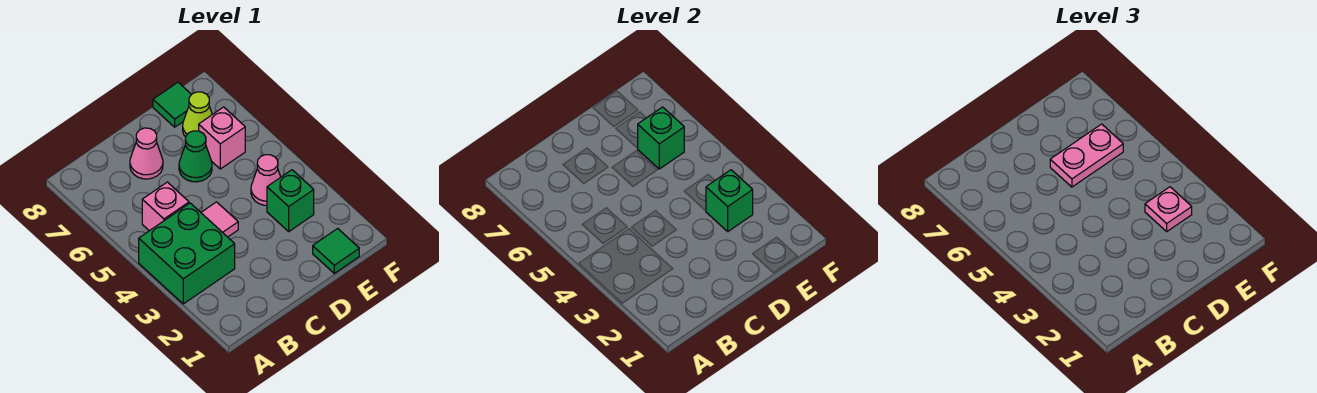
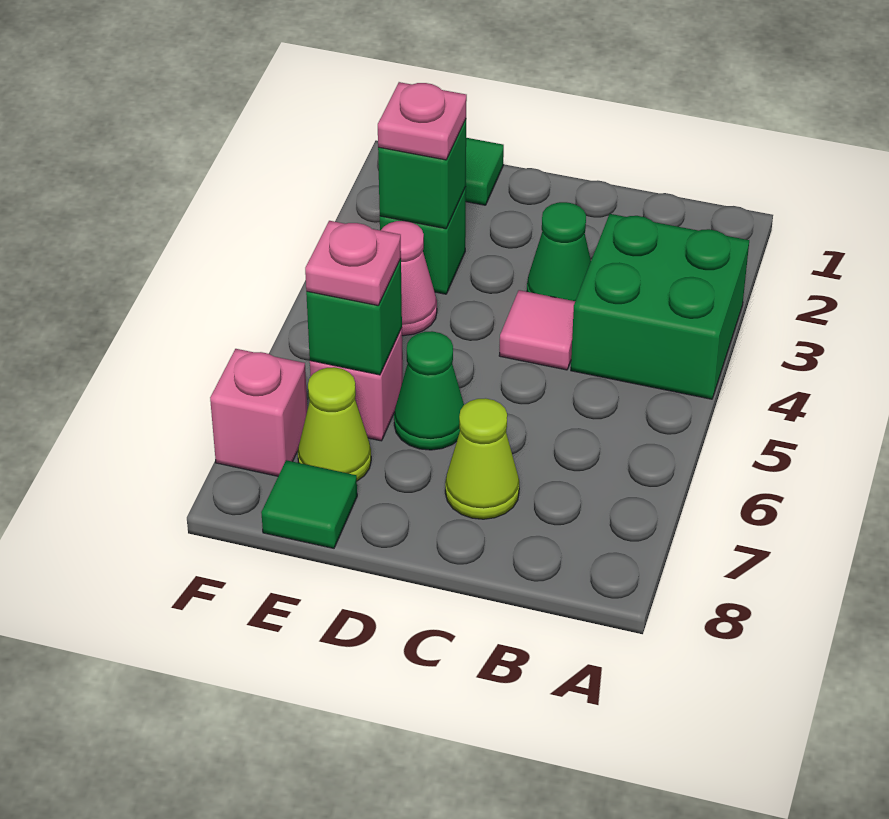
pink brick B5 level 1 -> pink brick F7 level 1
none -> green cone C3 level 1
pink cone C7 level 1 -> lime cone C7 level 1
pink plate D6:E6 level 3 -> pink plate E6 level 3

